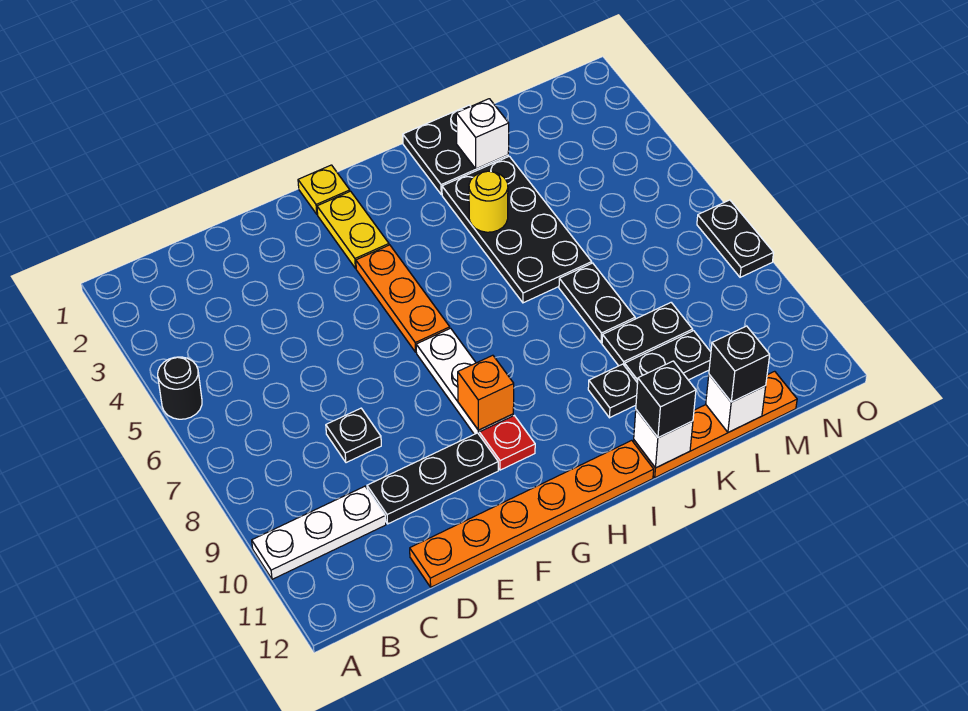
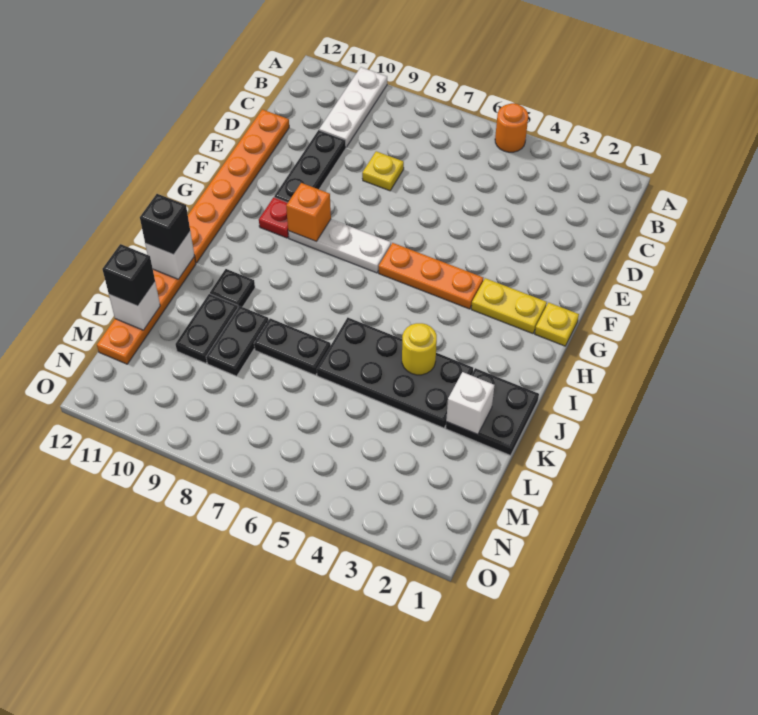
black round brick A5 level 1 -> orange round brick A5 level 1
black plate D8 level 1 -> yellow plate D8 level 1
black plate O7:O8 level 1 -> none

